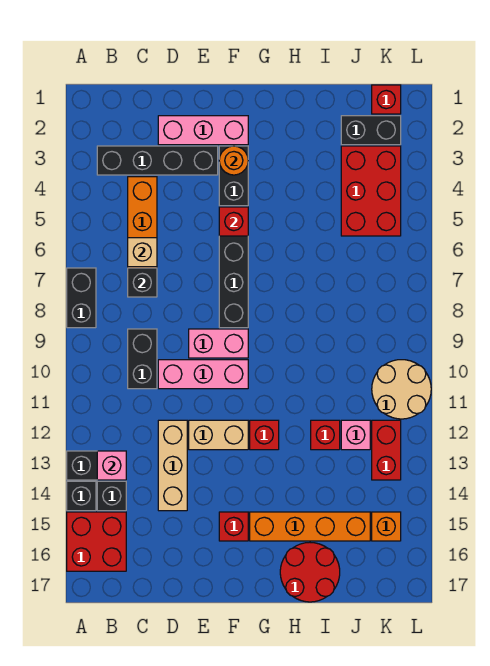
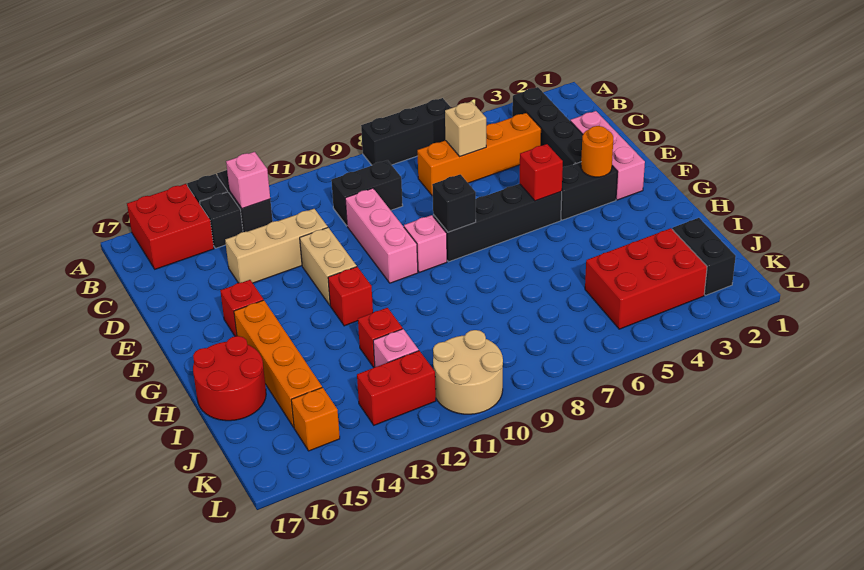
black brick A7:A8 level 1 -> black brick A6:A8 level 1
black brick C7 level 2 -> black brick F8 level 2
pink brick E9:F9 level 1 -> pink brick F9 level 1
red brick K1 level 1 -> none

